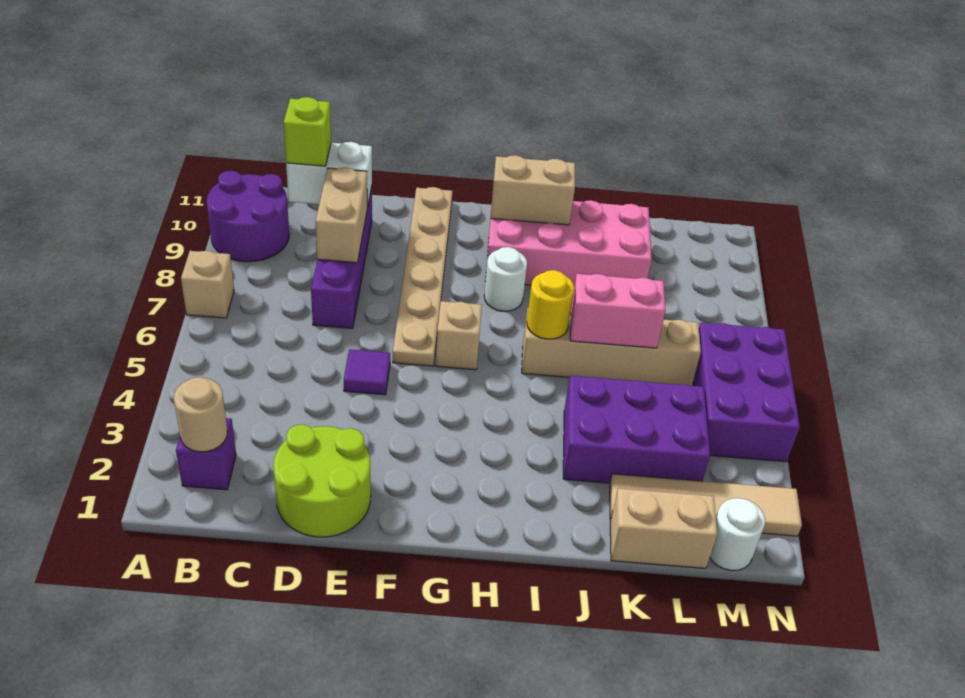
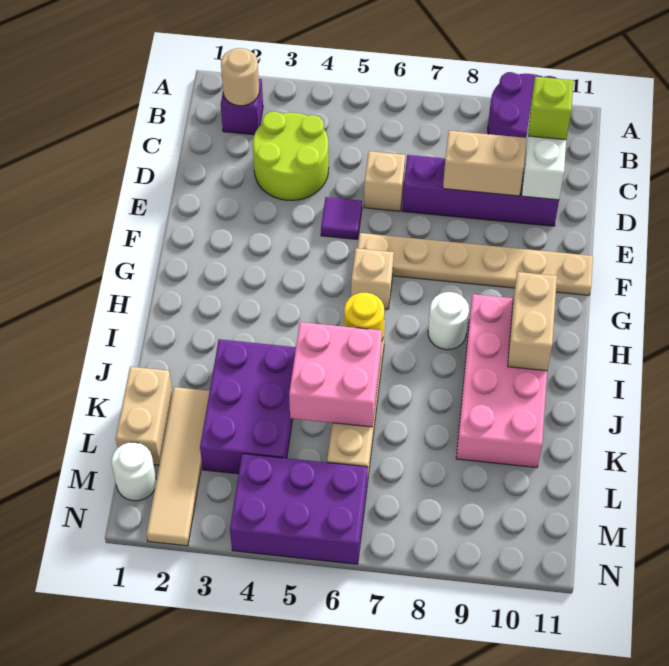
tan brick A7 level 1 -> tan brick D6 level 1
lime round brick D1:E2 level 1 -> lime round brick C3:D4 level 1
pink brick J6:K6 level 2 -> pink brick J5:K6 level 2

